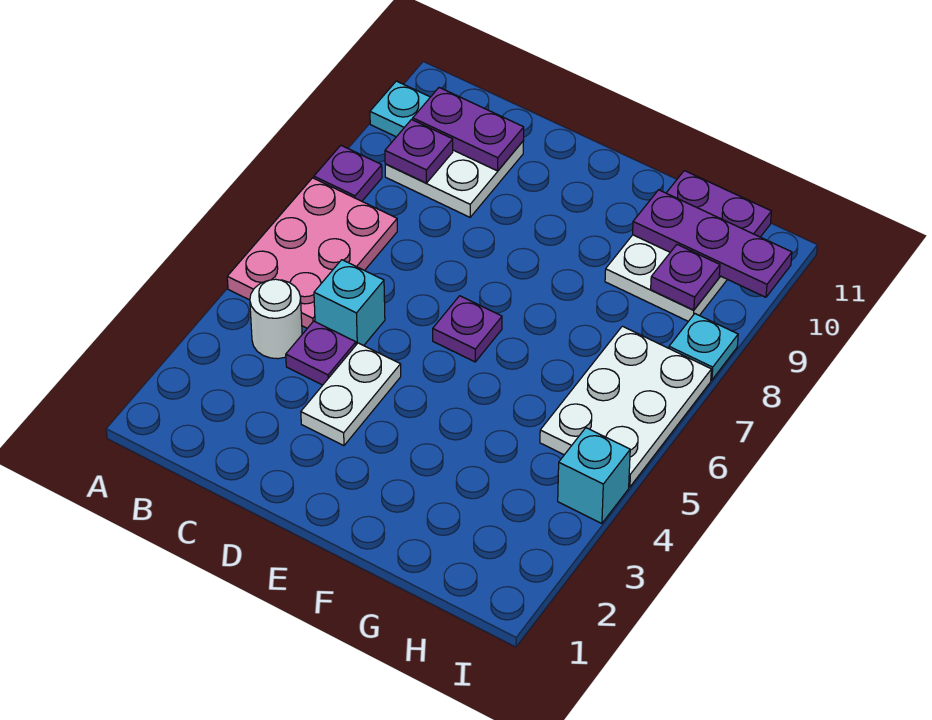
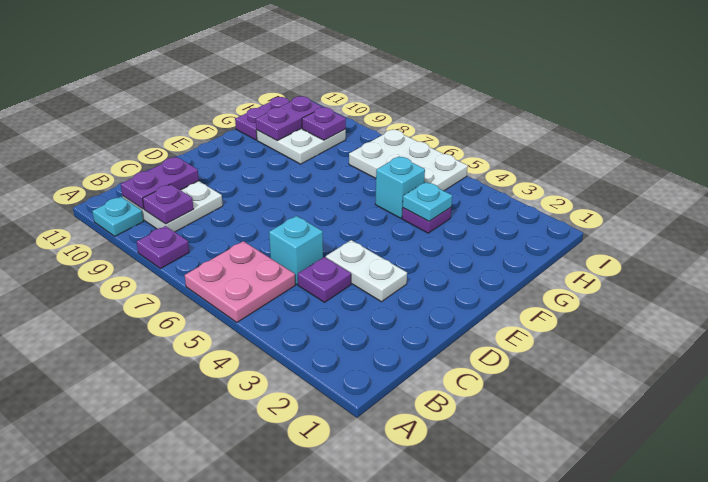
pink plate A5:B7 level 1 -> pink plate A5:B6 level 1
white round brick B4 level 1 -> none
purple plate E6 level 1 -> purple plate G4 level 1
purple plate G10:I10 level 2 -> purple plate G10:H10 level 2
cyan brick I4 level 1 -> cyan brick G5 level 1
cyan plate I8 level 1 -> cyan plate G4 level 2

